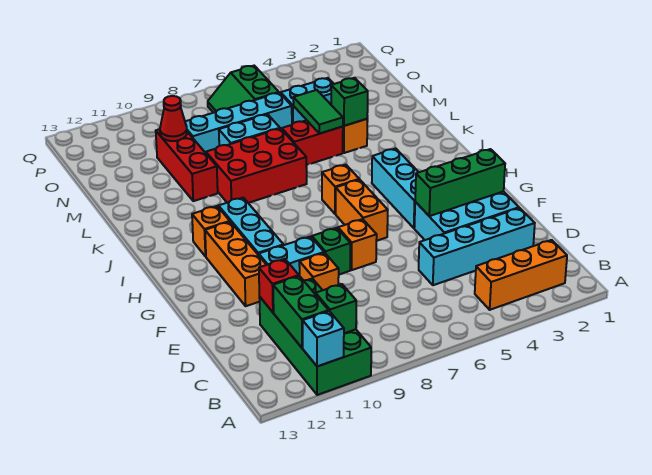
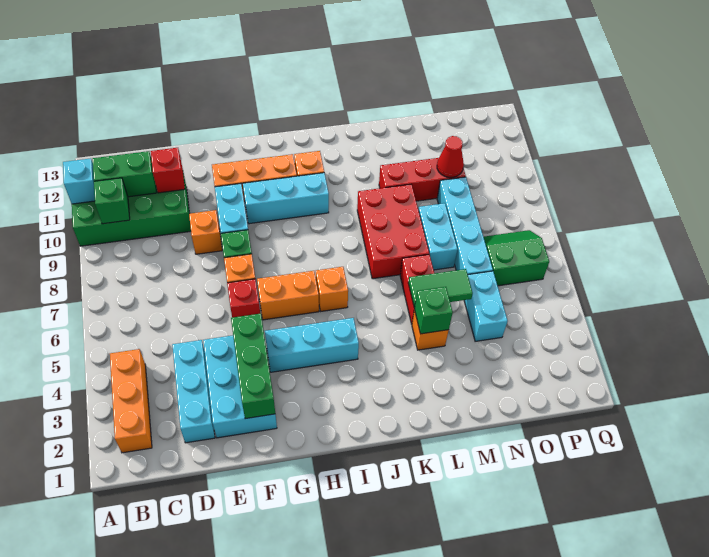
cyan brick D2:D5 level 1 -> cyan brick D2:D4 level 1
none -> red brick F6 level 1

